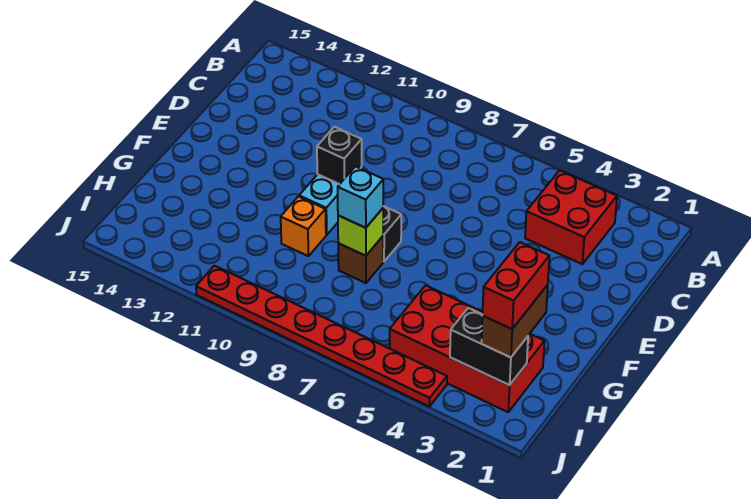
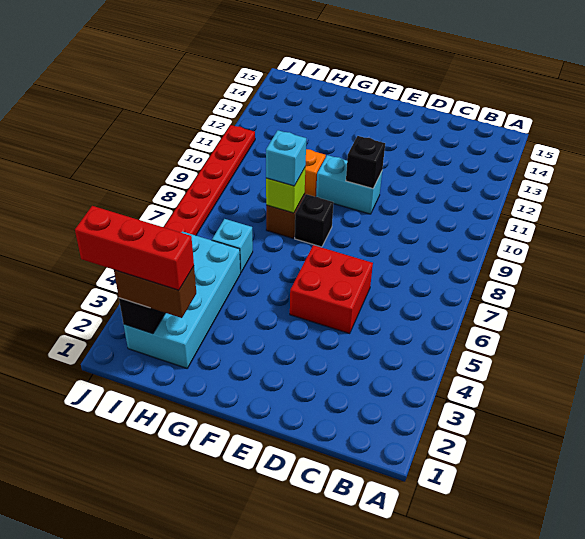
red brick B3:C4 level 1 -> red brick D5:E6 level 1
red brick H2:I5 level 1 -> cyan brick H2:I5 level 1
red brick H2:I2 level 4 -> red brick H2:J2 level 4
none -> cyan brick H6 level 1

